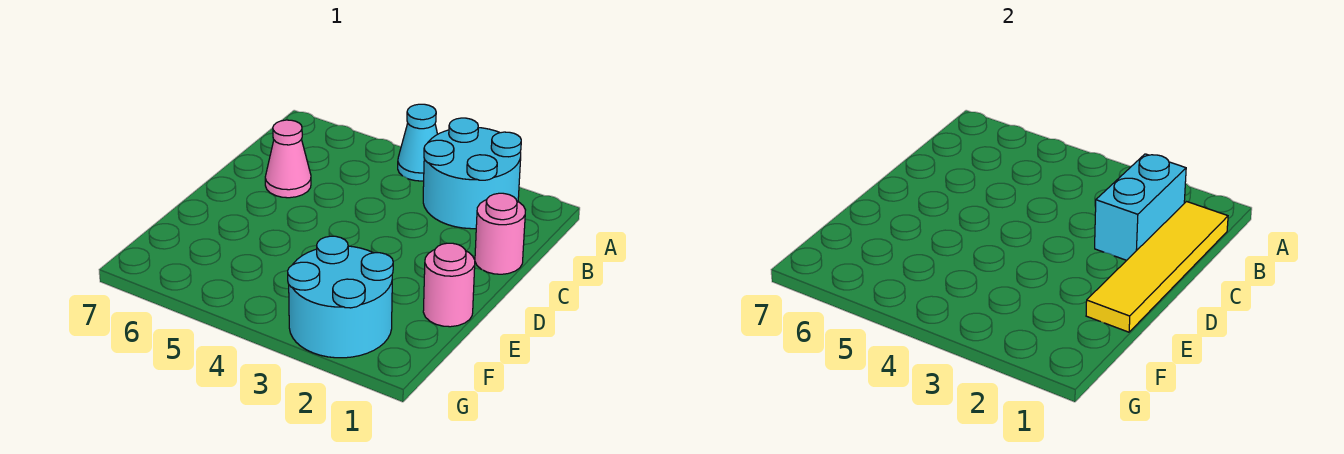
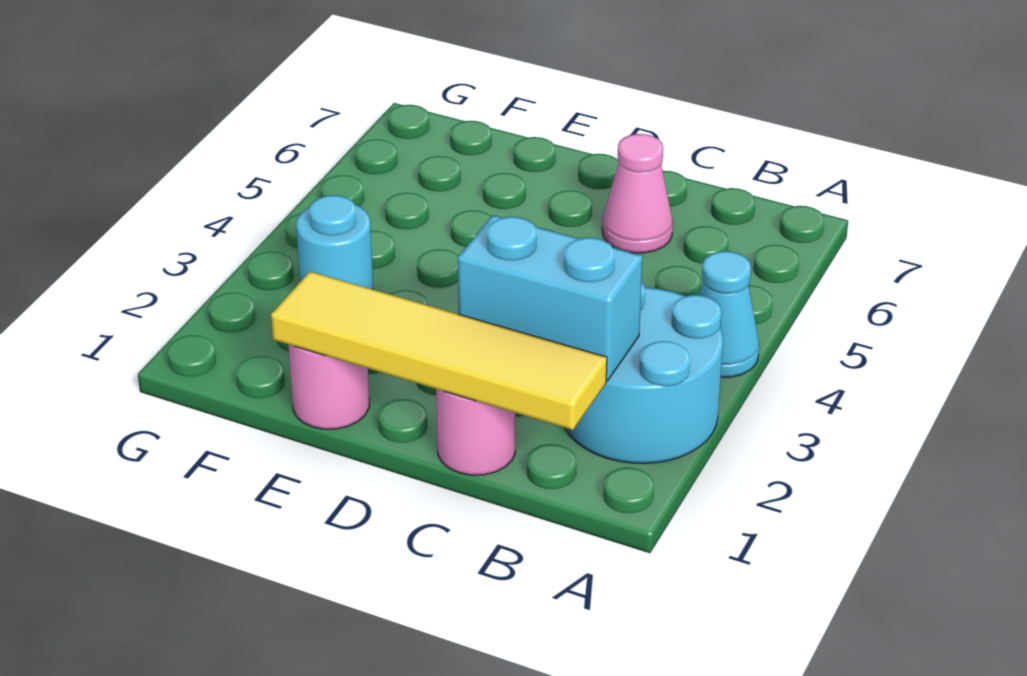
cyan round brick F2:G3 level 1 -> cyan round brick F3 level 1

